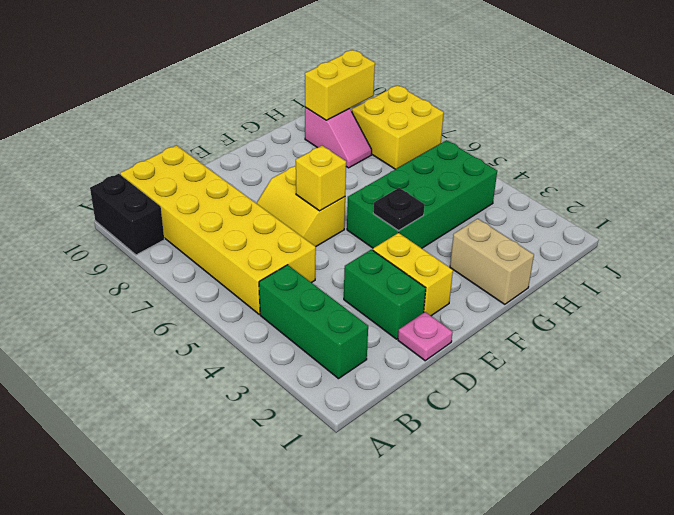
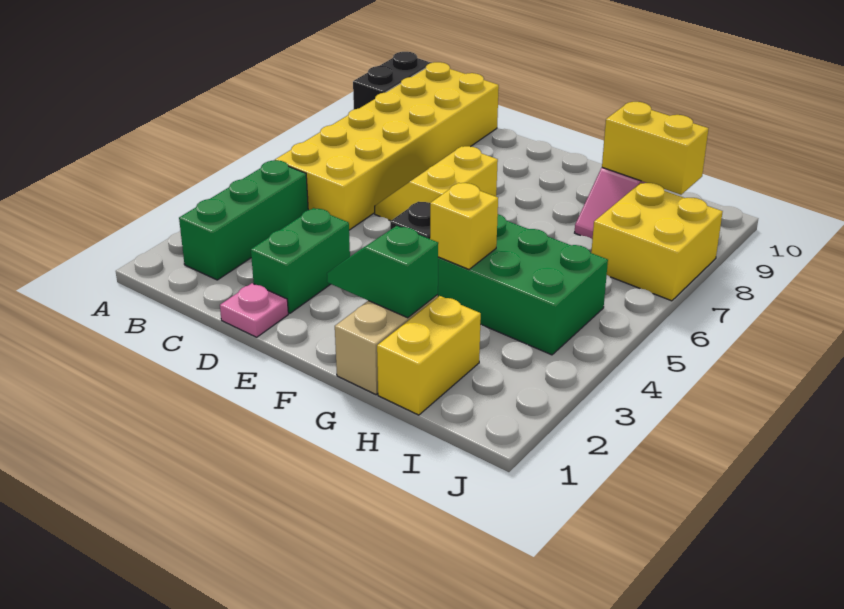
yellow brick E2:E3 level 1 -> yellow brick H1:H2 level 1
yellow brick E6 level 2 -> yellow brick G4 level 2
none -> green slope F2:G2 level 2 top G

